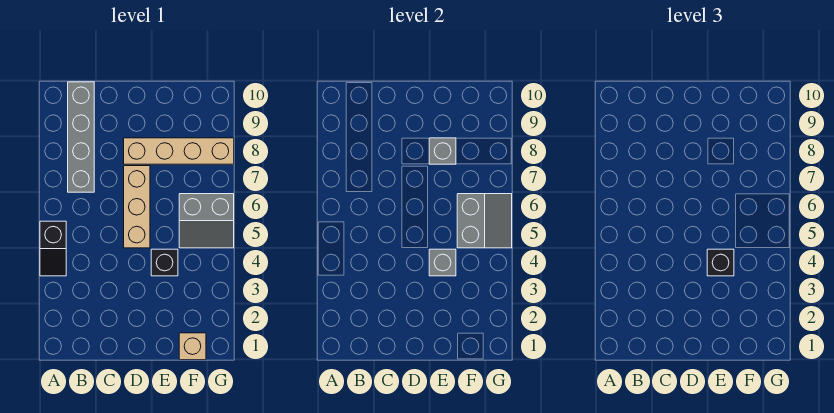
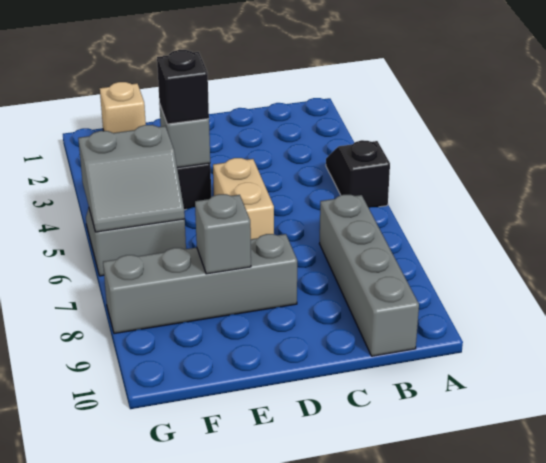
tan brick D5:D7 level 1 -> tan brick D5:D6 level 1
tan brick D8:G8 level 1 -> grey brick D8:G8 level 1
grey slope F5:G6 level 2 top F -> grey slope F5:G6 level 2 top 5

